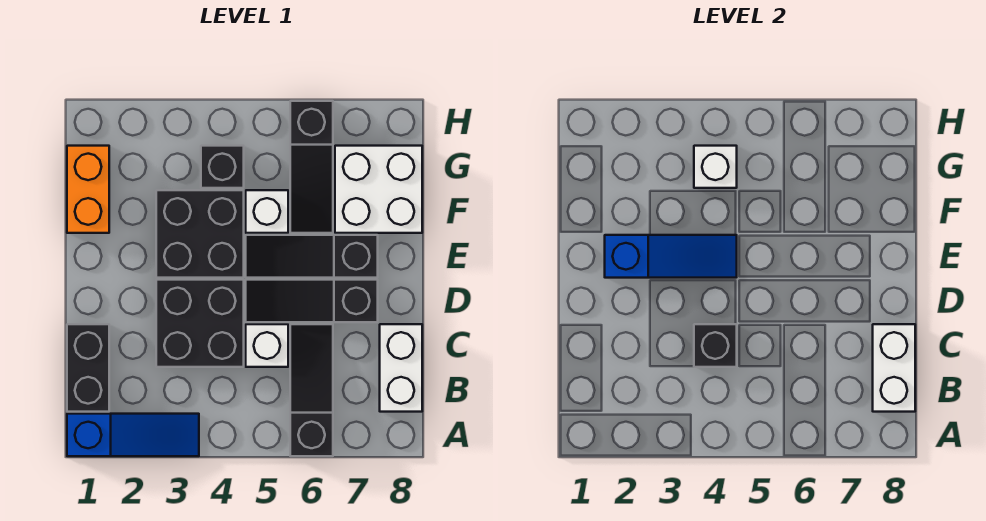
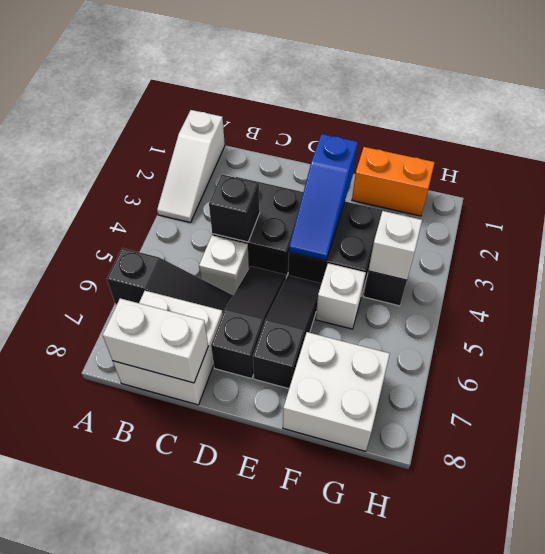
blue slope A1:A3 level 1 top 1 -> white slope A1:A3 level 1 top 1
black brick B1:C1 level 1 -> none
white brick B8:C8 level 1 -> white brick B7:C8 level 1
black slope F6:H6 level 1 top H -> none

